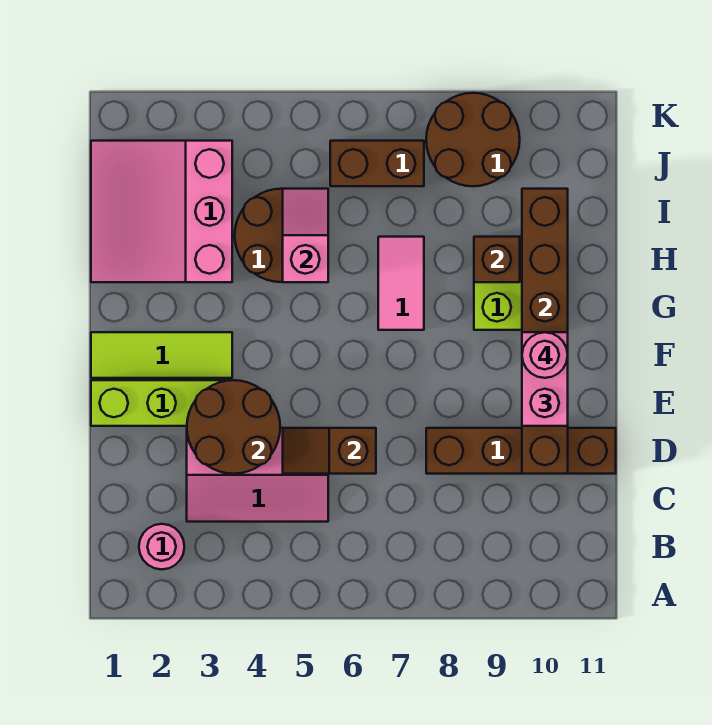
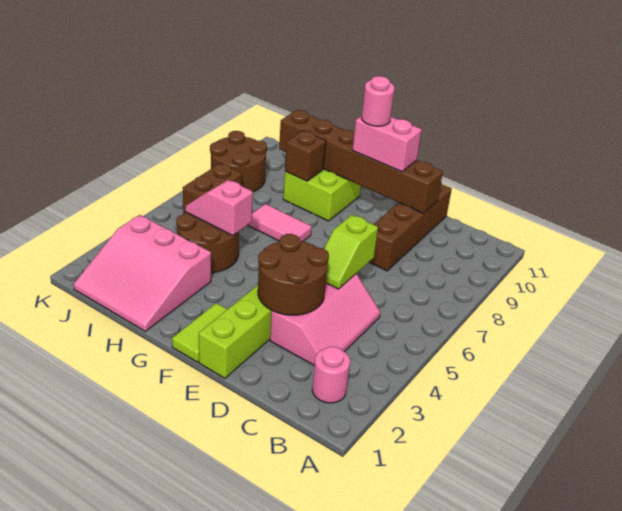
brown slope D5:D6 level 2 top 6 -> lime slope D5:D6 level 2 top 6
lime tile F1:F3 level 1 -> lime tile F1:F2 level 1

